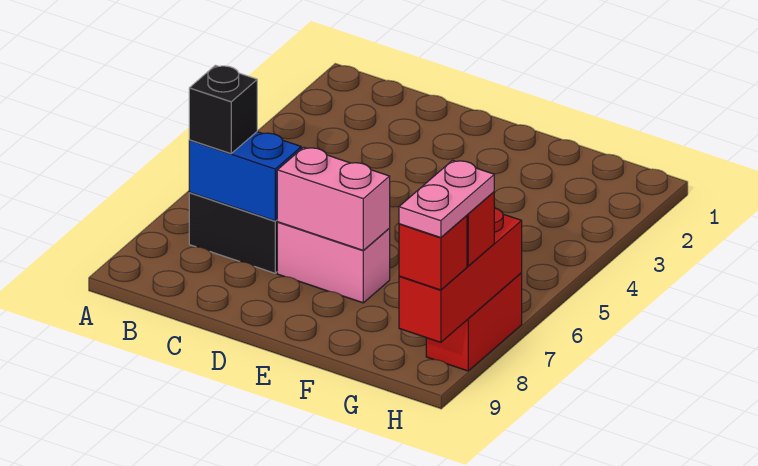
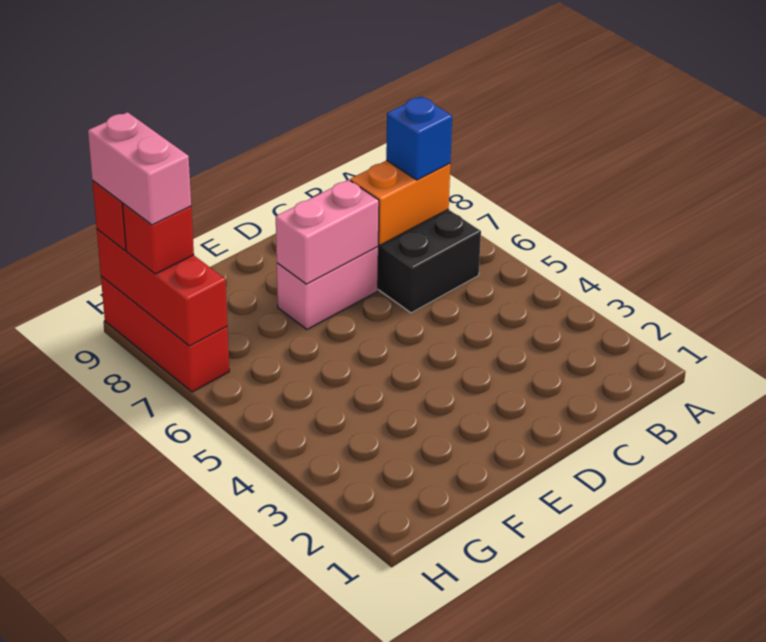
blue brick B7:C7 level 2 -> orange brick B7:C7 level 2
black brick B7 level 3 -> blue brick B7 level 3
red brick H7:H8 level 1 -> red brick H7:H9 level 1
pink plate H8:H9 level 4 -> pink brick H8:H9 level 4

